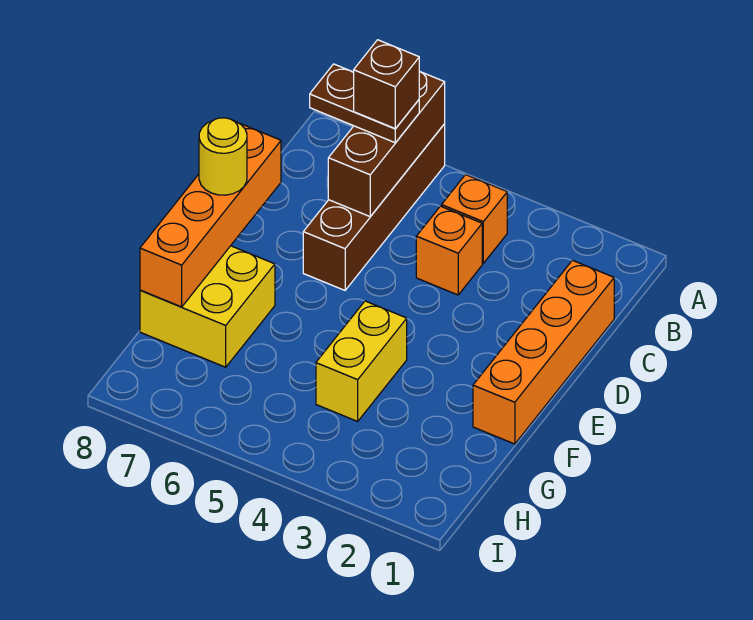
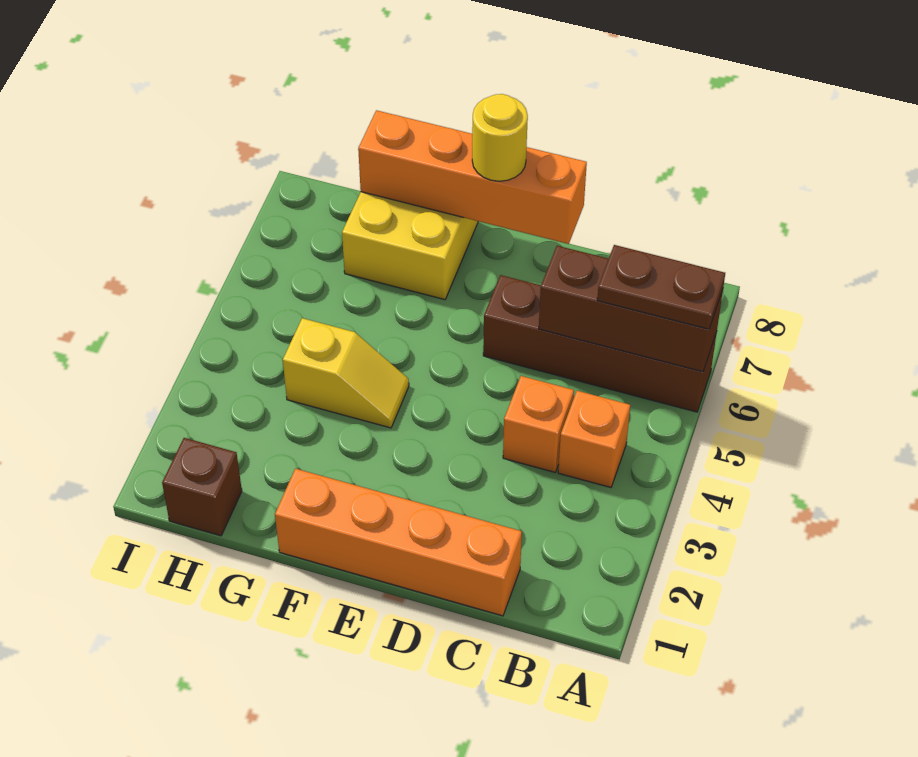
brown plate B6:B7 level 3 -> brown plate A6:B6 level 3
brown brick B6 level 4 -> brown brick H1 level 1
yellow brick F4:G4 level 1 -> yellow slope F4:G4 level 1 top G

